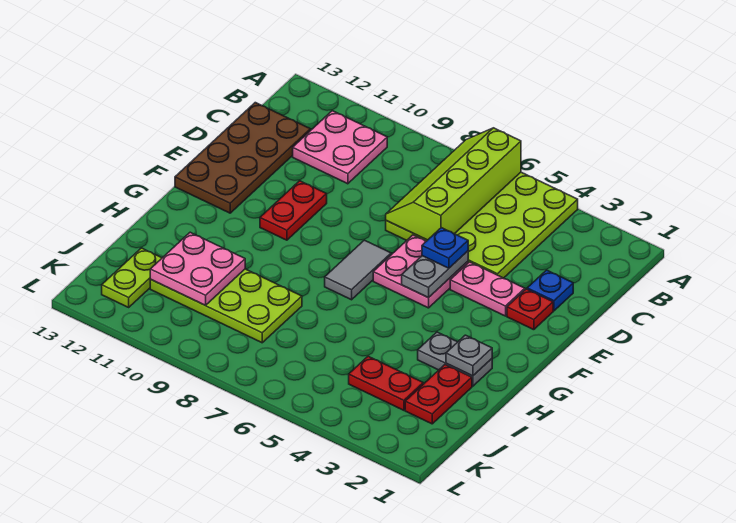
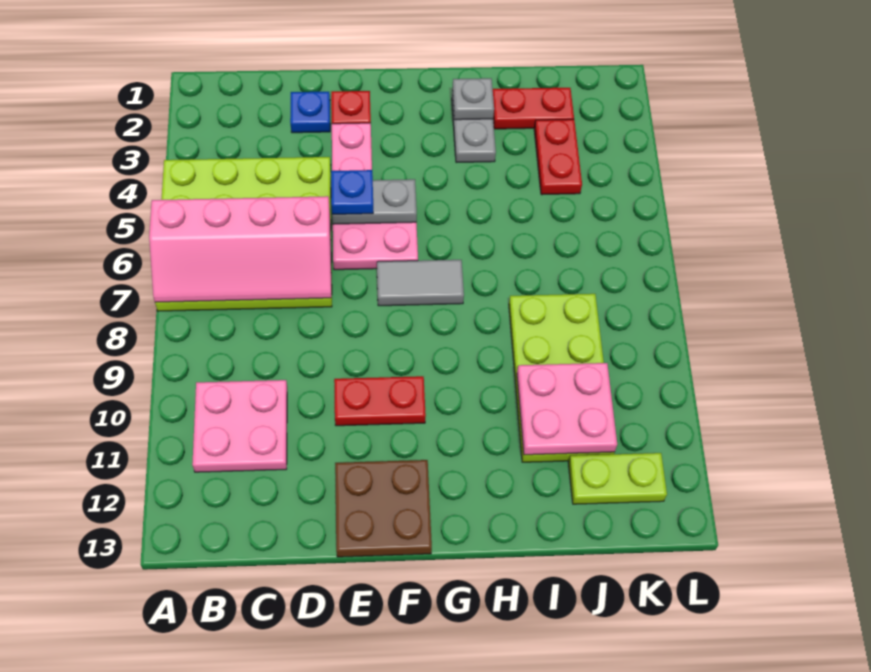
lime slope A6:D7 level 2 top 6 -> pink slope A6:D7 level 2 top 6
brown plate C12:F13 level 1 -> brown plate E12:F13 level 1

